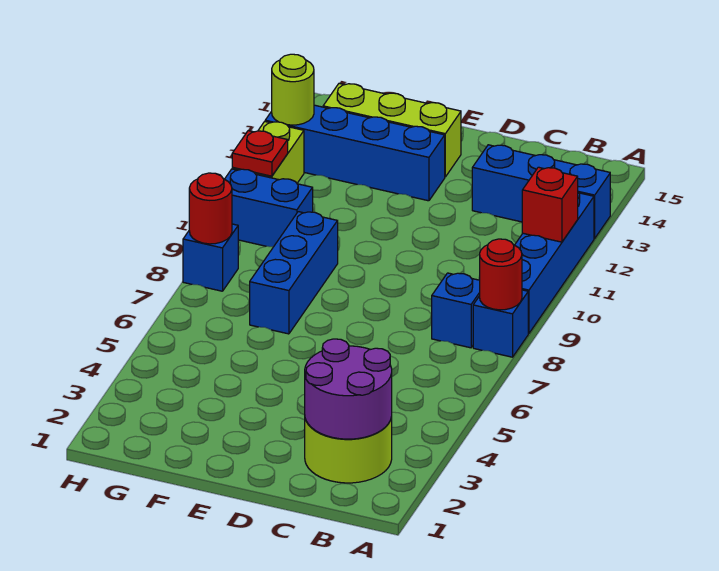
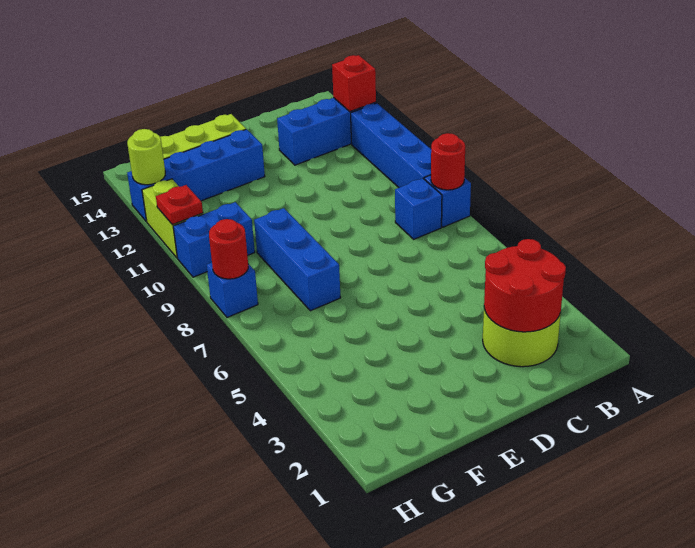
red brick A11 level 2 -> red brick A13 level 2
purple round brick B2:C3 level 2 -> red round brick B2:C3 level 2

